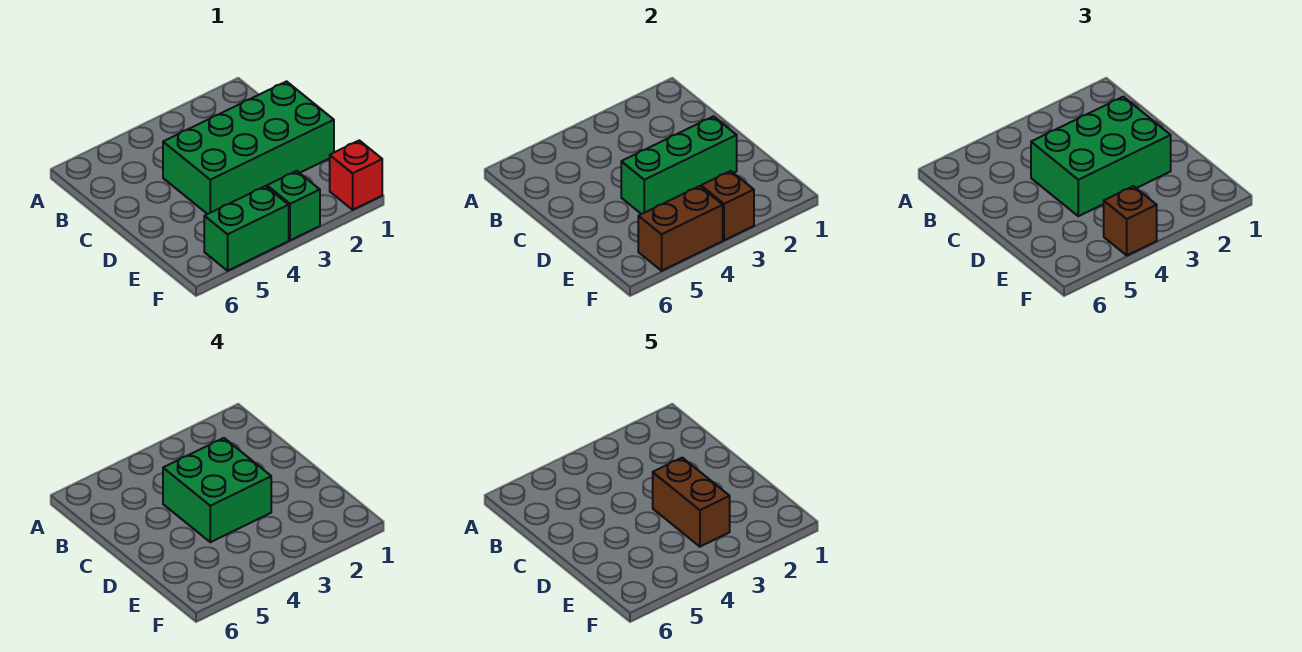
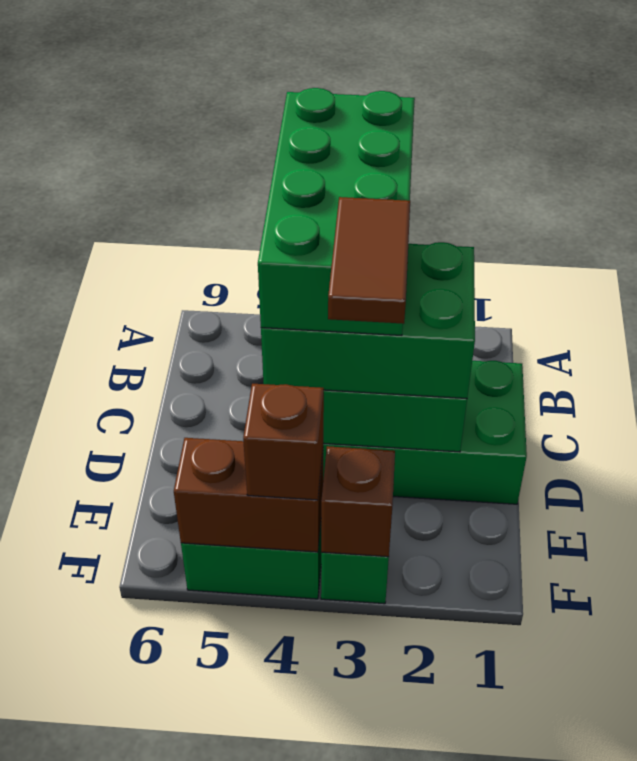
green brick C3:D4 level 4 -> green brick A3:D4 level 4
brown brick D3:E3 level 5 -> brown tile D3:E3 level 5
red brick F1 level 1 -> none

